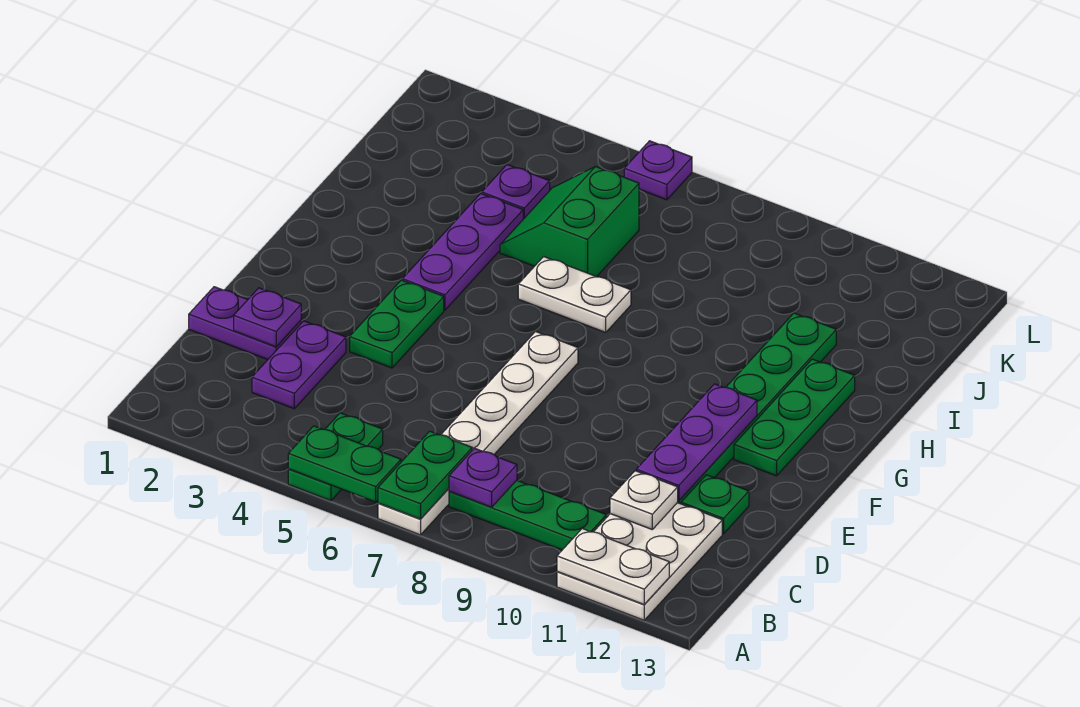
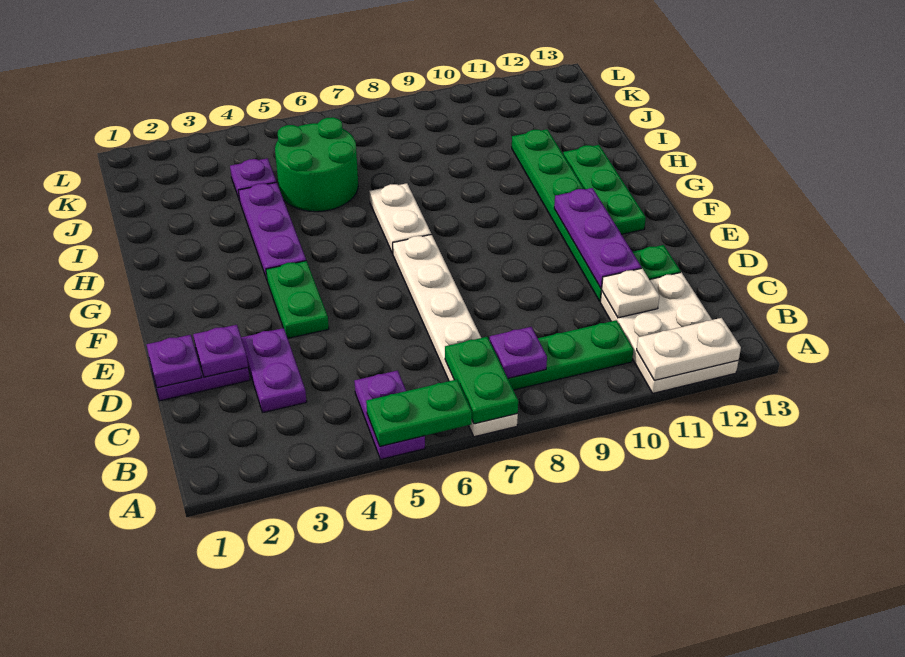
green plate A5:B5 level 1 -> purple plate A5:B5 level 1
white plate H6:H7 level 1 -> white plate G7:H7 level 1
green slope I5:J6 level 1 top 6 -> green round brick I5:J6 level 1
purple plate L6 level 1 -> purple plate D1 level 2

